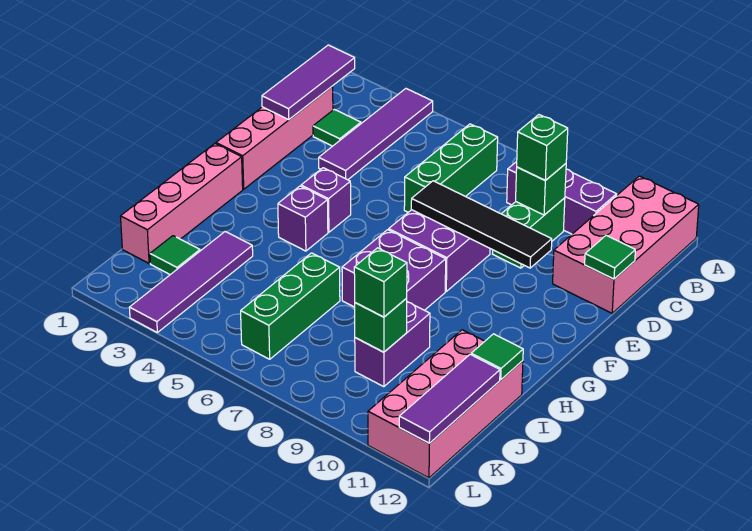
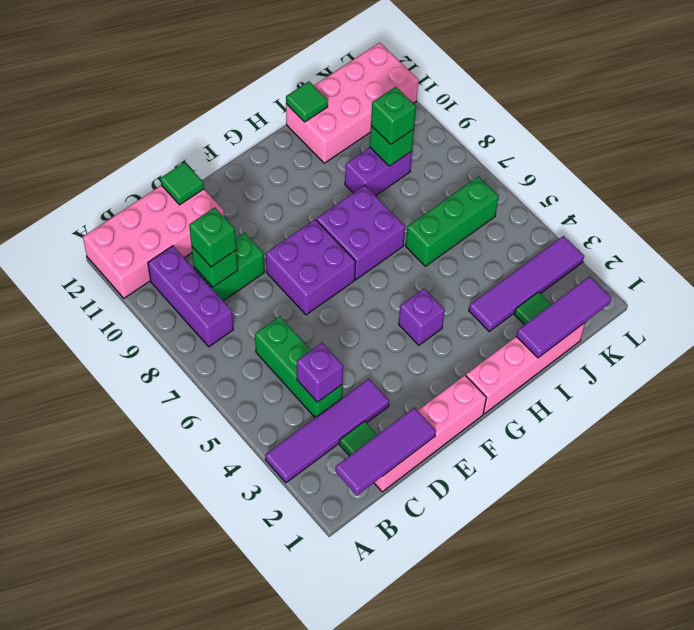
green brick B6:D6 level 1 -> green brick C4:C6 level 1
black tile E7:E10 level 2 -> none
purple brick F4 level 1 -> purple brick C4 level 2
purple tile J12:L12 level 2 -> purple tile I1:K1 level 2

